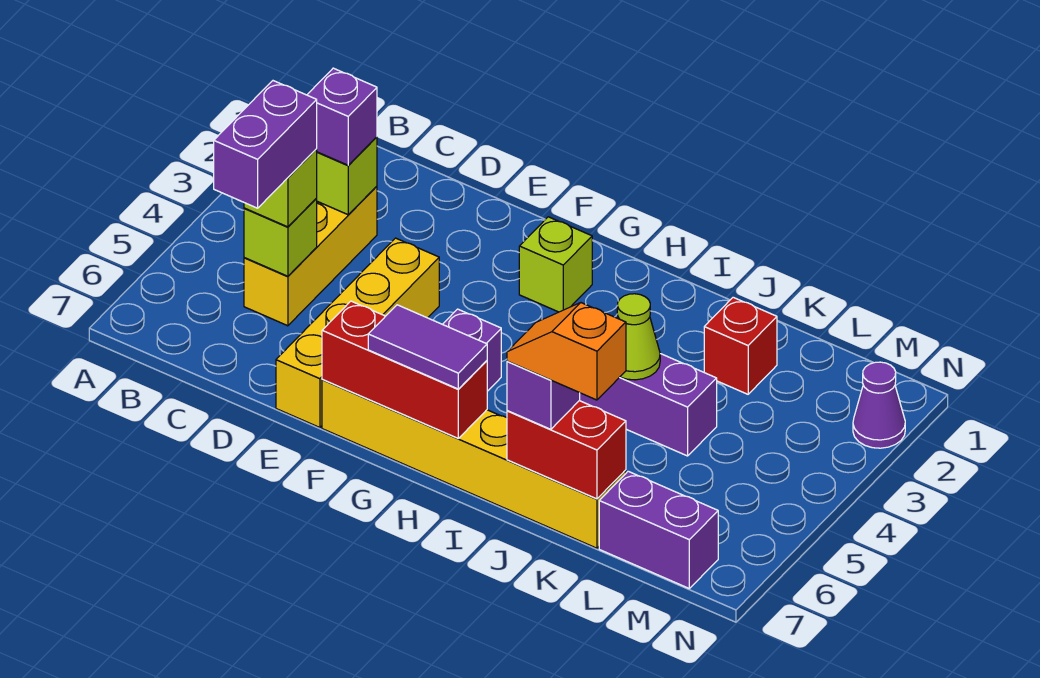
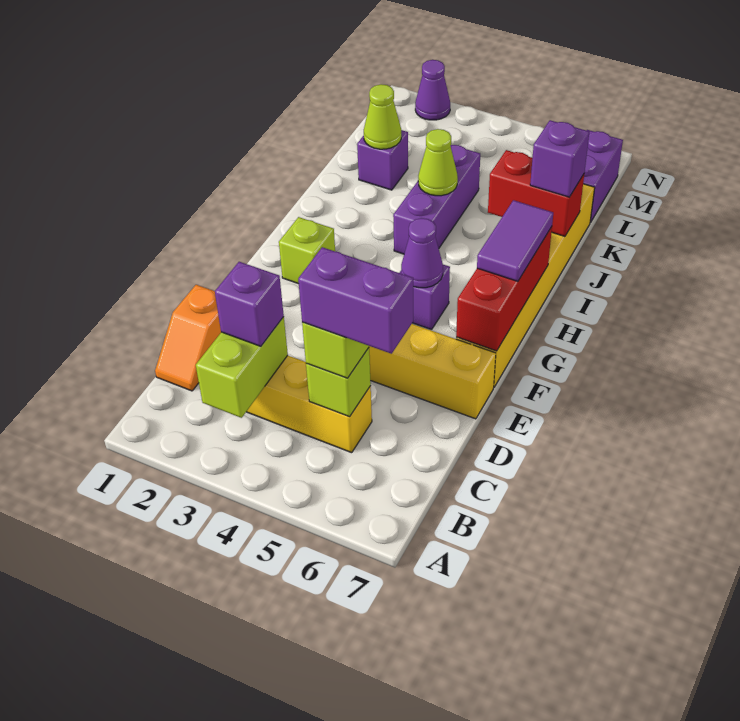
none -> purple cone G5 level 2
red brick J7:K7 level 2 -> red brick J6:J7 level 2
orange slope J7:K7 level 4 top K -> orange slope C1:D1 level 1 top D
red brick K2 level 1 -> purple brick K2 level 1
none -> lime cone K2 level 2

